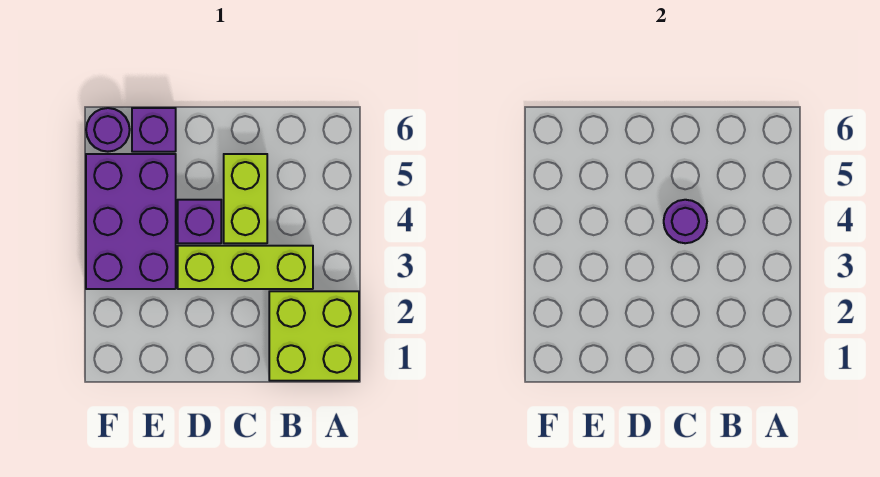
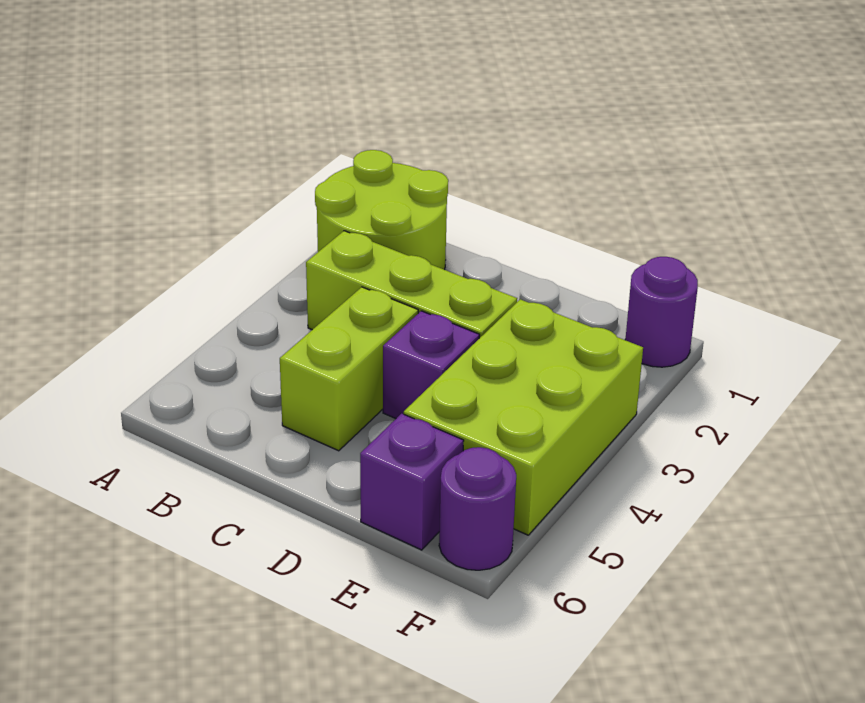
lime brick A1:B2 level 1 -> lime round brick A1:B2 level 1
purple round brick C4 level 2 -> purple round brick F1 level 1
purple brick E3:F5 level 1 -> lime brick E3:F5 level 1

